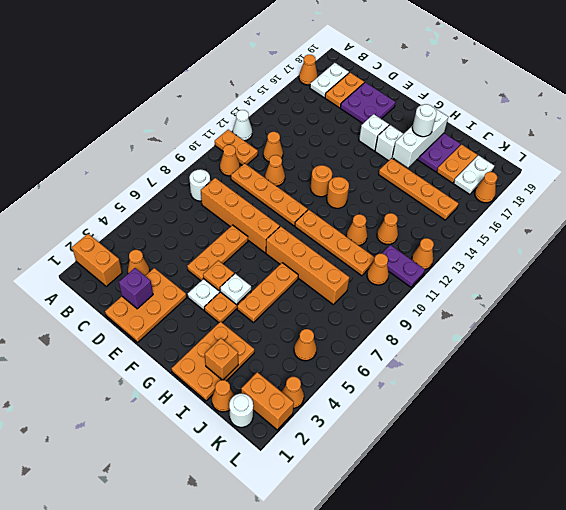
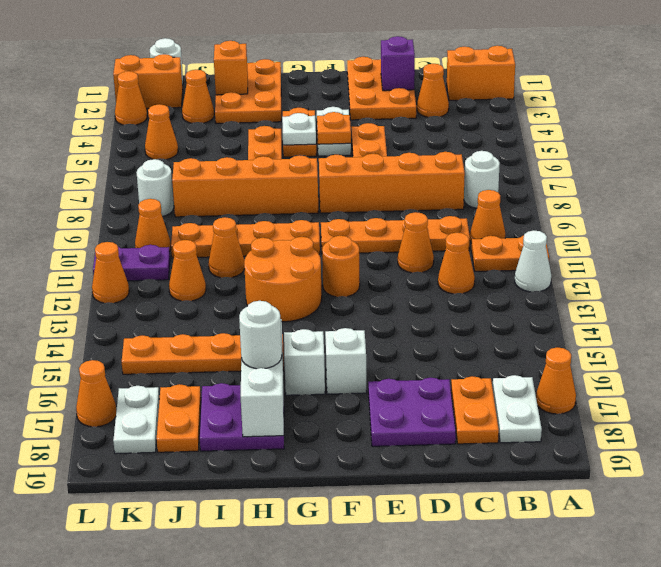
orange round brick G12 level 1 -> orange round brick G12:H13 level 1
orange cone J1 level 1 -> orange cone J3 level 1
none -> white round brick K8 level 1

